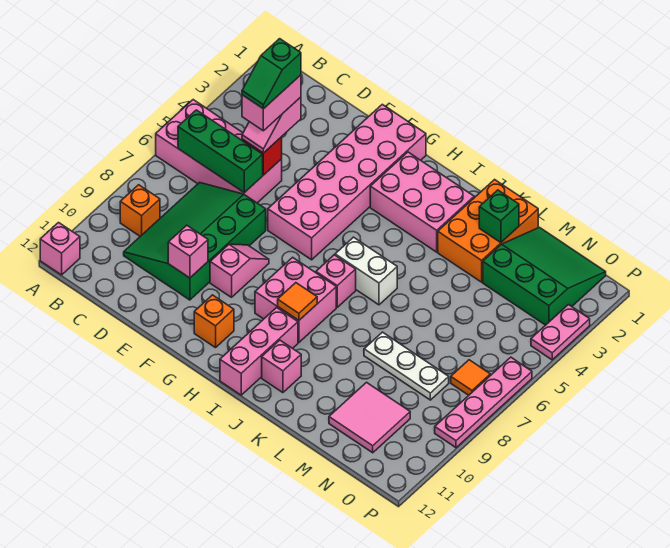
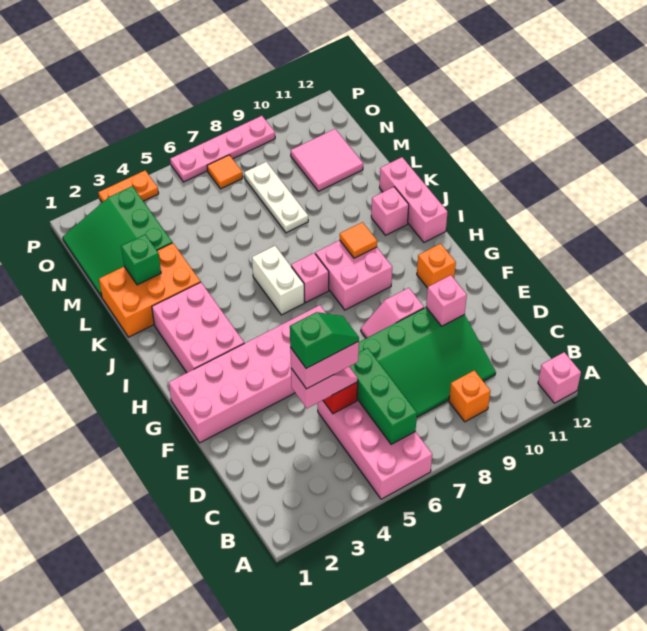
pink brick I10:I12 level 1 -> pink brick I12:K12 level 1
pink plate P3:P4 level 1 -> orange plate P3:P4 level 1

